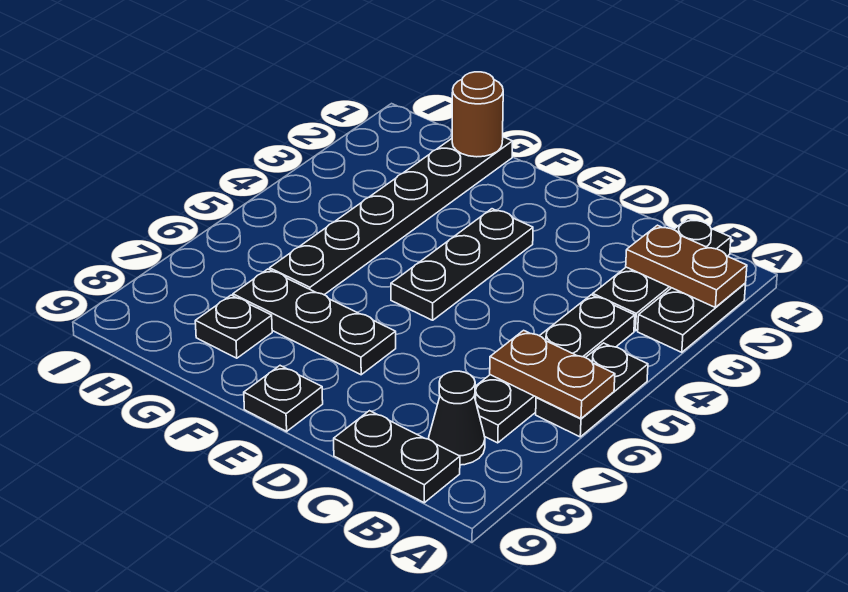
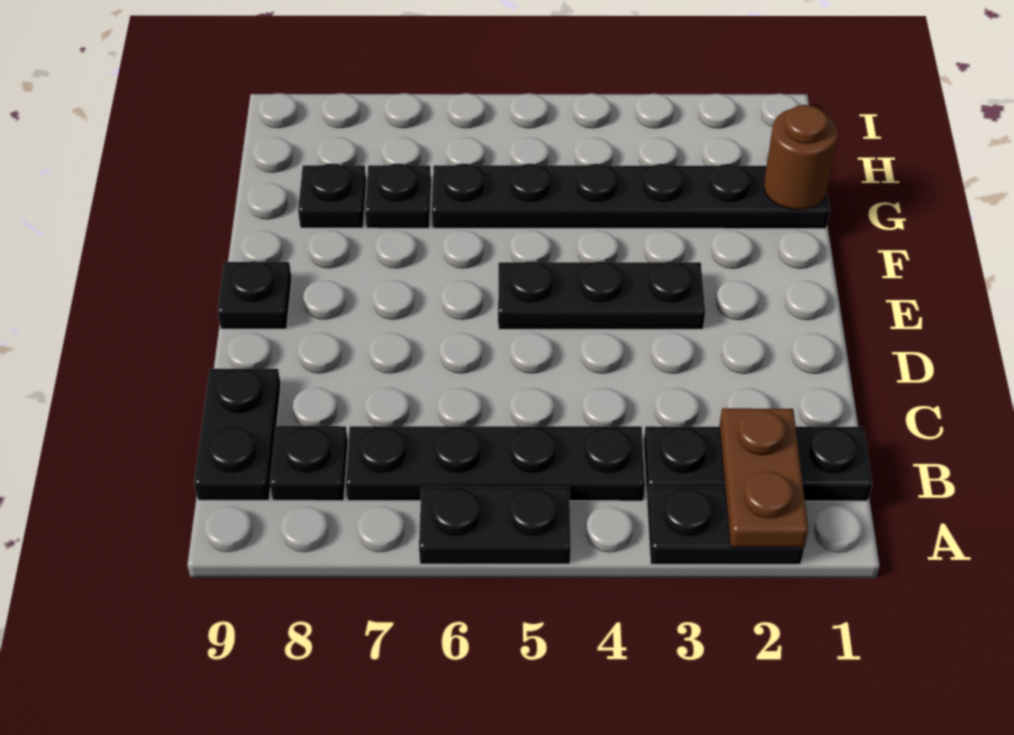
brown plate A6:B6 level 2 -> none
black cone B8 level 1 -> black plate B8 level 1
black plate E7:G7 level 1 -> black plate G7 level 1

